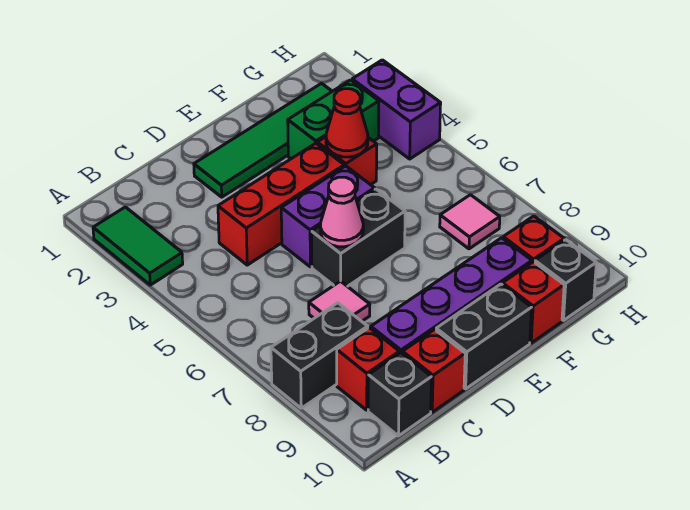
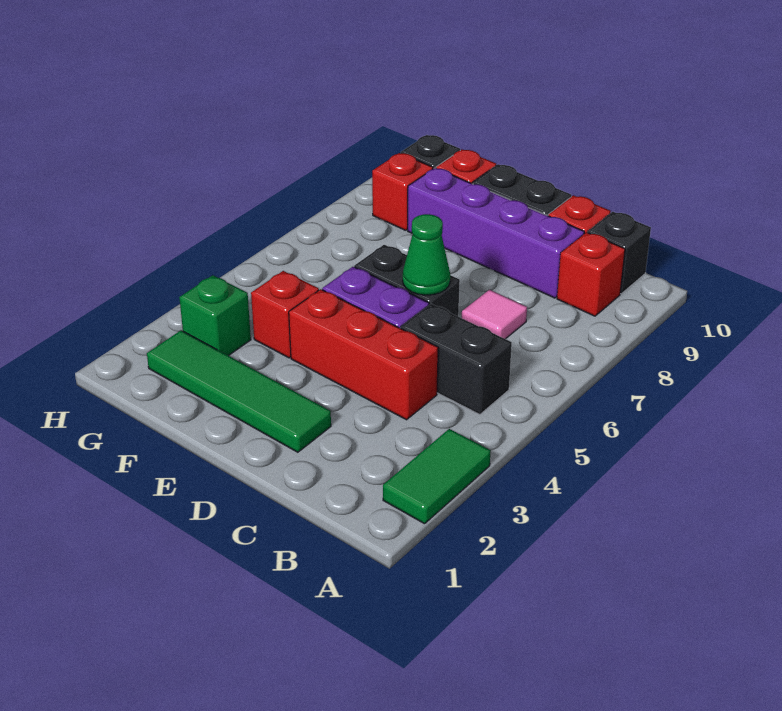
black brick A8:B8 level 1 -> black brick B5:C5 level 1
pink cone D6 level 2 -> green cone D6 level 2
green brick F3:G3 level 1 -> green brick G3 level 1
red cone F4 level 2 -> none
pink tile G7 level 1 -> none
purple brick H3:H4 level 1 -> none

